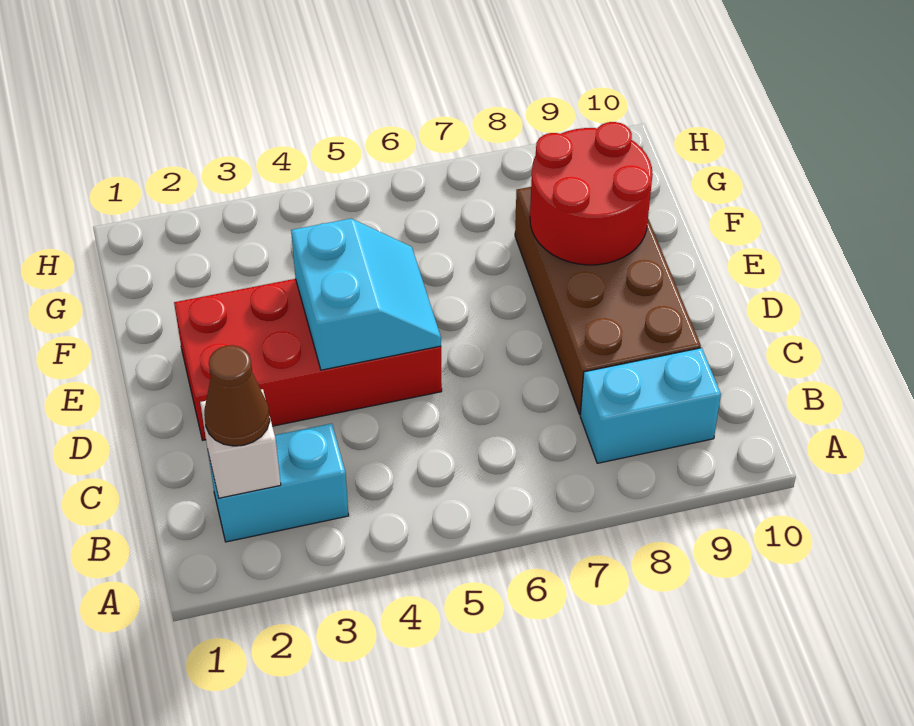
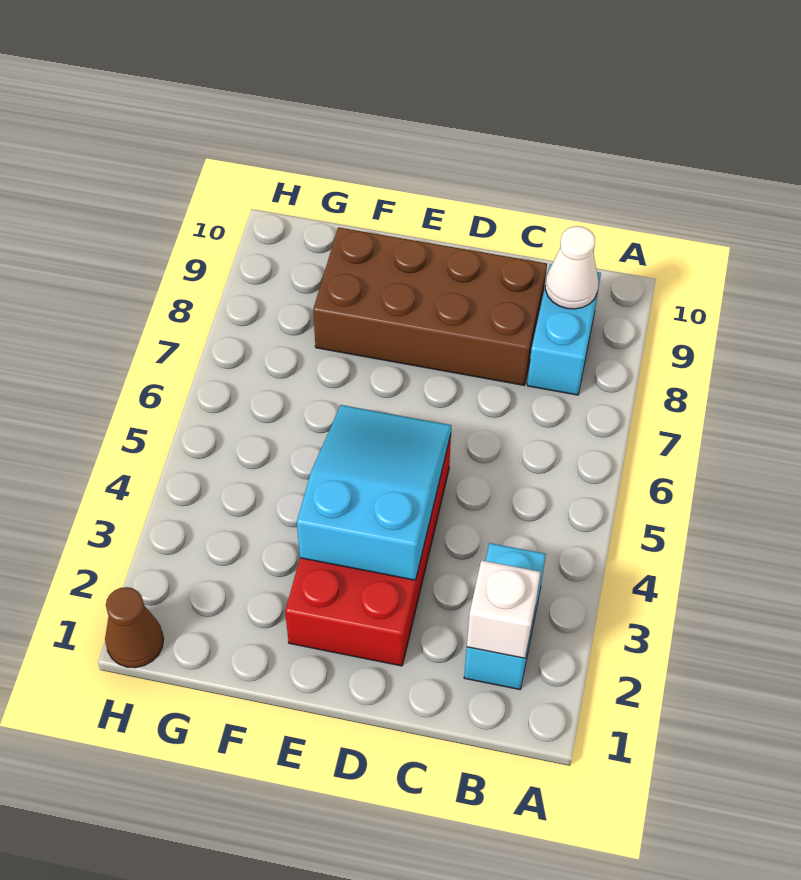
brown cone B2 level 3 -> brown cone H1 level 1
none -> white cone B9 level 2
cyan slope D4:E5 level 2 top 4 -> cyan slope D3:E5 level 2 top 3
red round brick E8:F9 level 2 -> none

